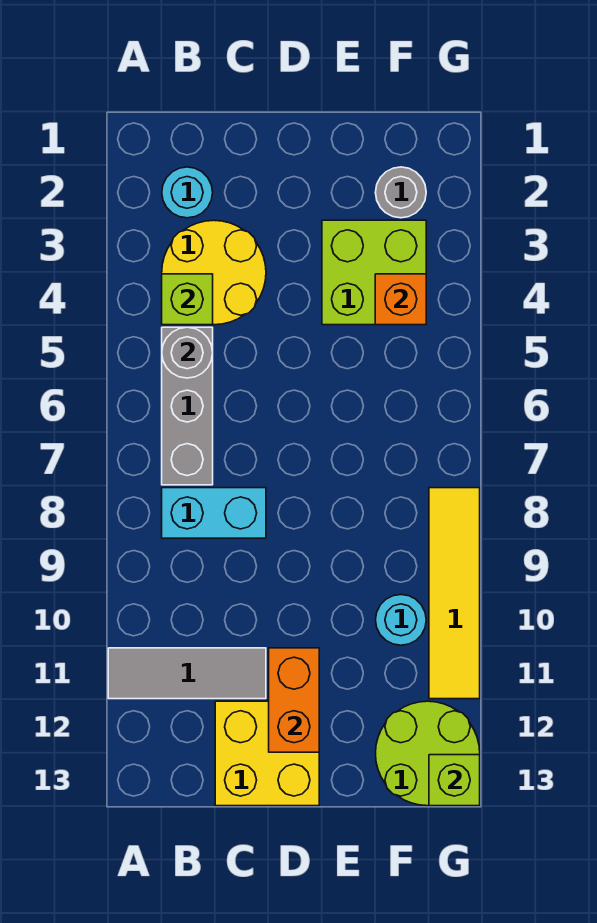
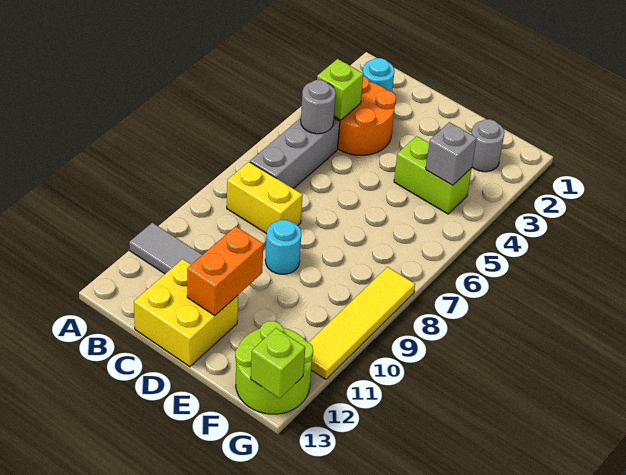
yellow round brick B3:C4 level 1 -> orange round brick B3:C4 level 1
cyan brick B8:C8 level 1 -> yellow brick B8:C8 level 1
lime brick E3:F4 level 1 -> lime brick E4:F4 level 1
orange brick F4 level 2 -> grey brick F4 level 2
cyan round brick F10 level 1 -> cyan round brick D9 level 1

